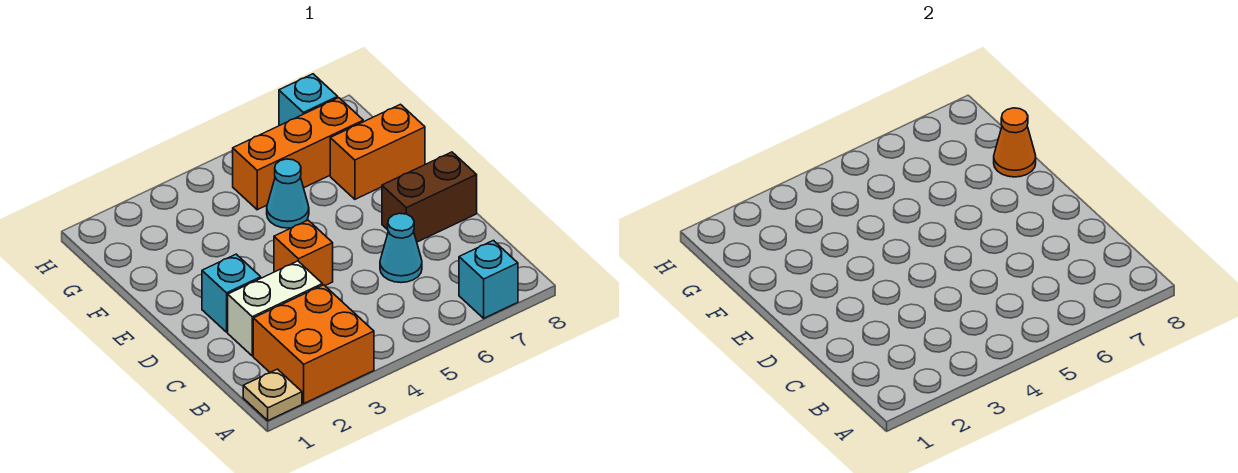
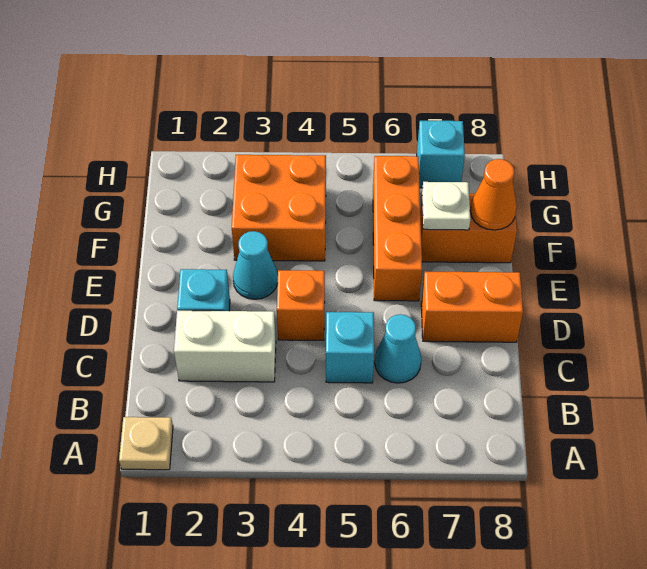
orange brick A2:B3 level 1 -> orange brick F3:G4 level 1
cyan brick A7 level 1 -> cyan brick C5 level 1
brown brick D7:D8 level 1 -> orange brick D7:D8 level 1
cyan cone F5 level 1 -> cyan cone E3 level 1
none -> white plate F7 level 2
orange brick G5:G7 level 1 -> orange brick E6:G6 level 1

